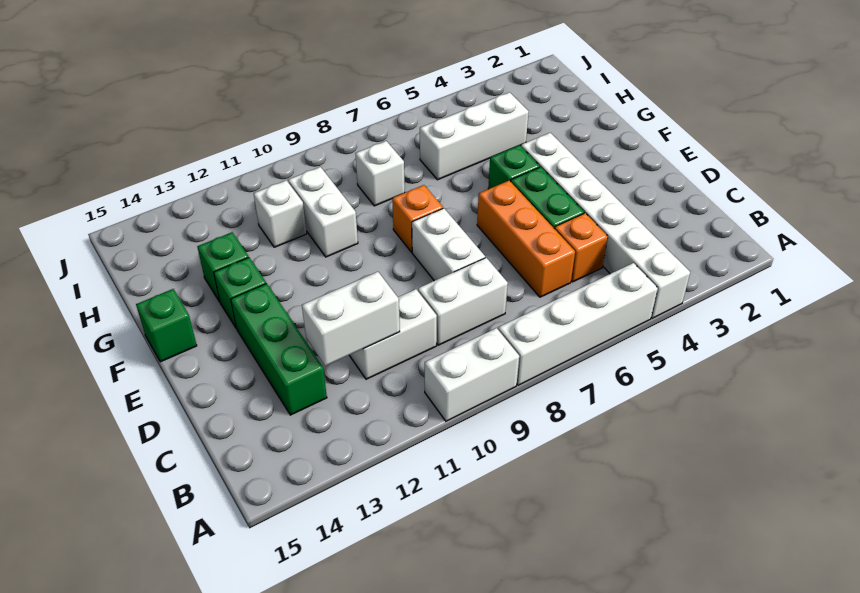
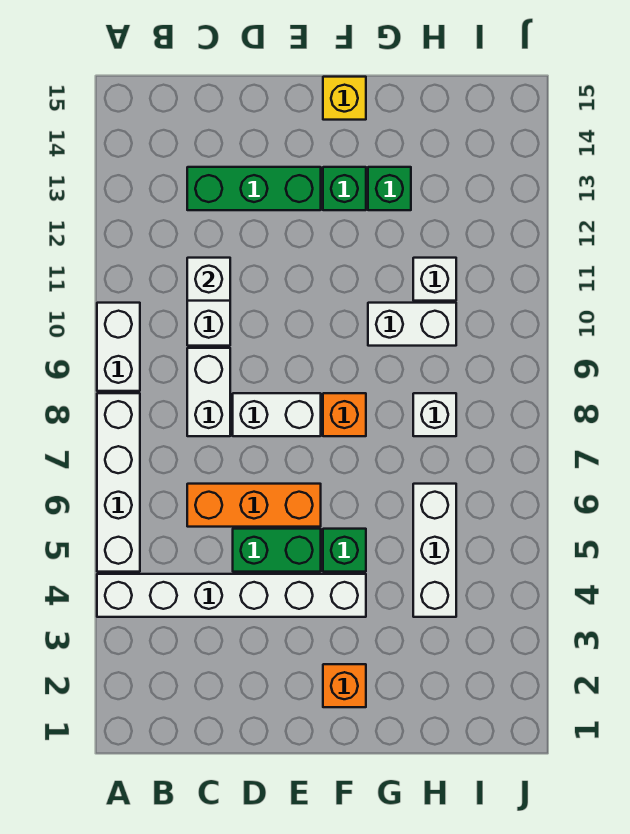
orange brick C5 level 1 -> orange brick F2 level 1
white brick C11:C12 level 2 -> white brick C11 level 2
green brick F15 level 1 -> yellow brick F15 level 1

